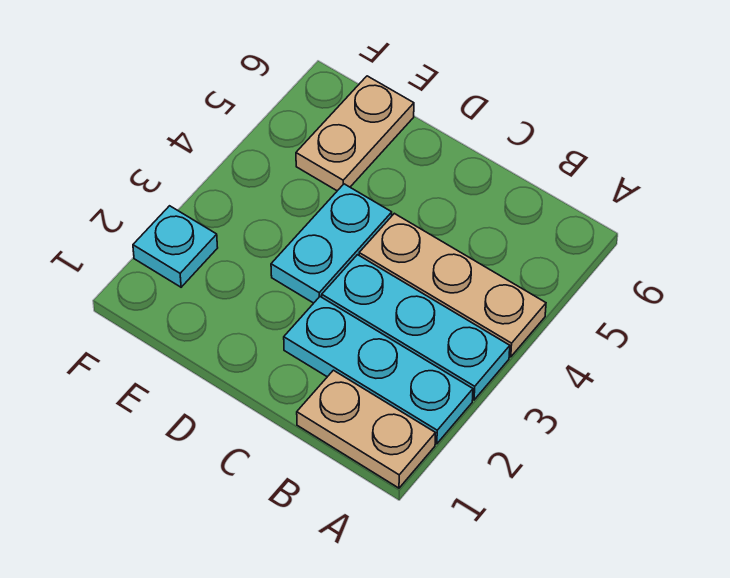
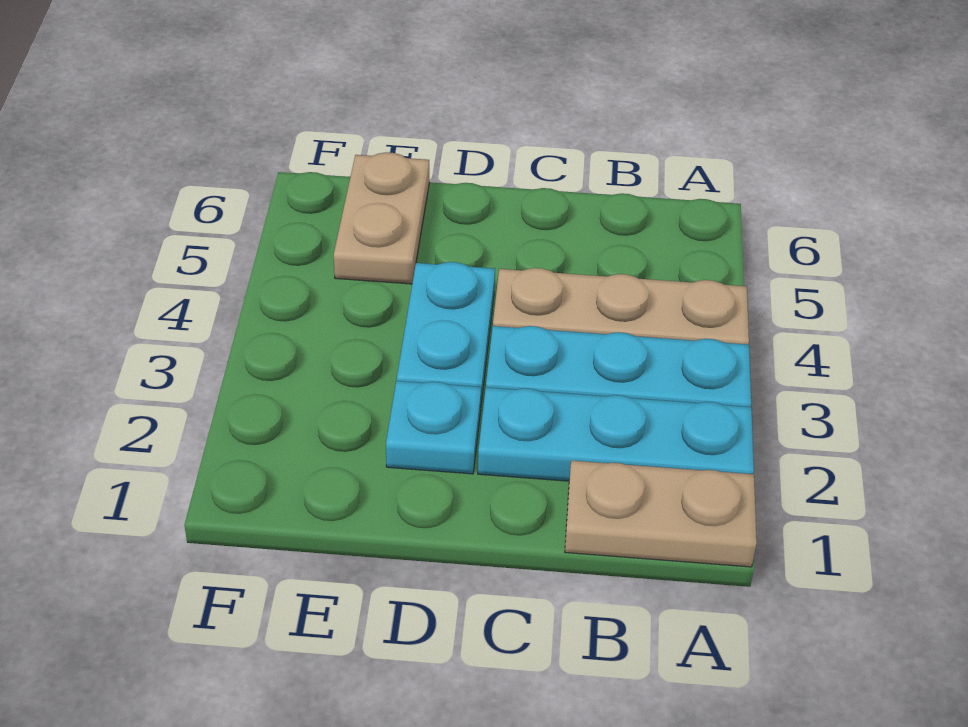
cyan plate F2 level 1 -> cyan plate D2 level 1

